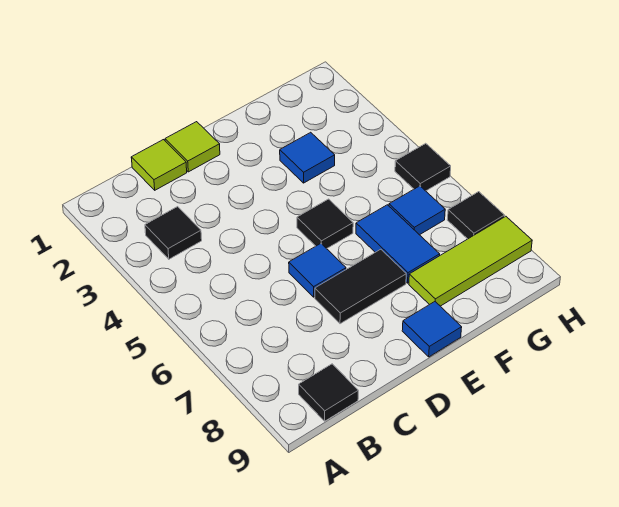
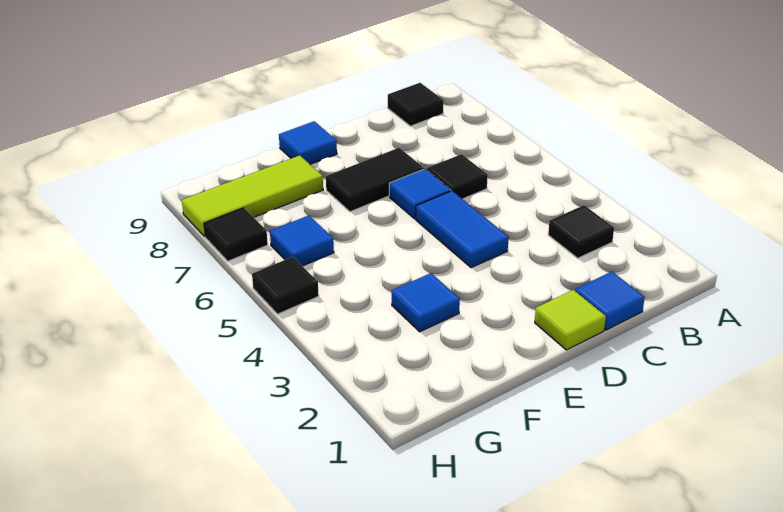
lime tile C1 level 1 -> blue tile C1 level 1
black tile E5 level 1 -> black tile C6 level 1
blue tile F6:F7 level 1 -> blue tile D4:D5 level 1

